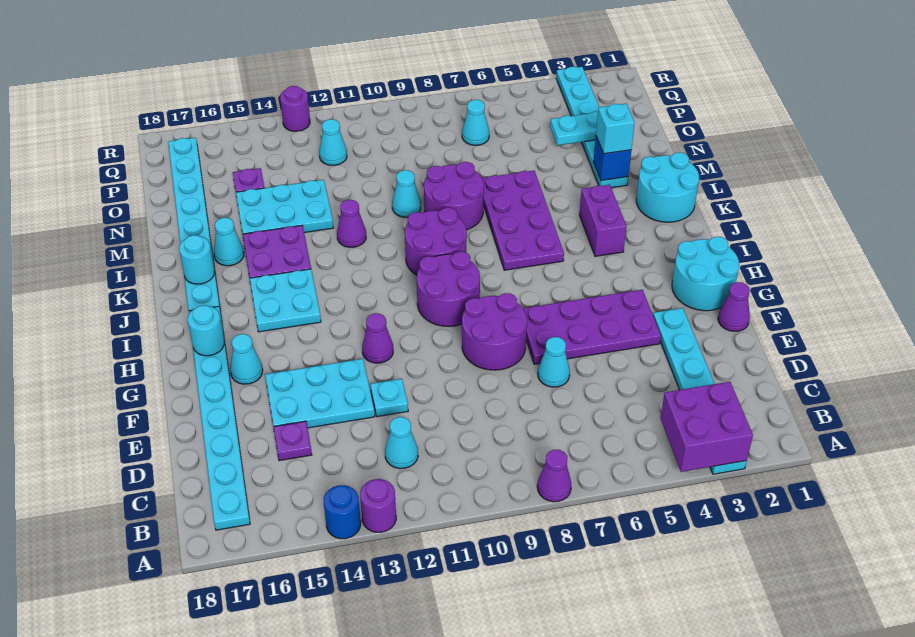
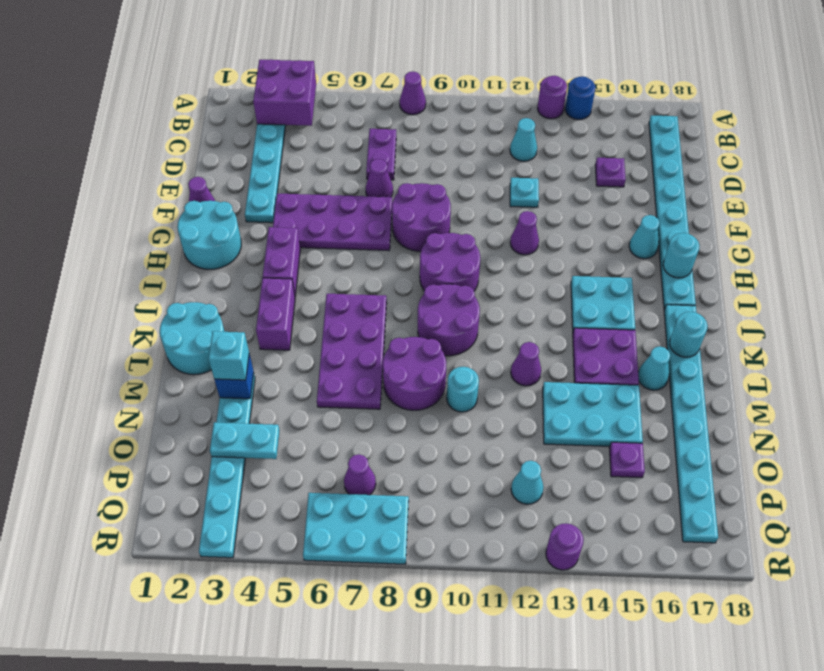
none -> purple plate C7:D7 level 1
cyan cone E7 level 1 -> purple cone E7 level 1
cyan plate E13:F15 level 1 -> cyan plate Q6:R8 level 1
none -> purple brick H4:I4 level 1
cyan cone M10 level 1 -> cyan round brick M10 level 1
cyan cone P7 level 1 -> purple cone P7 level 1

